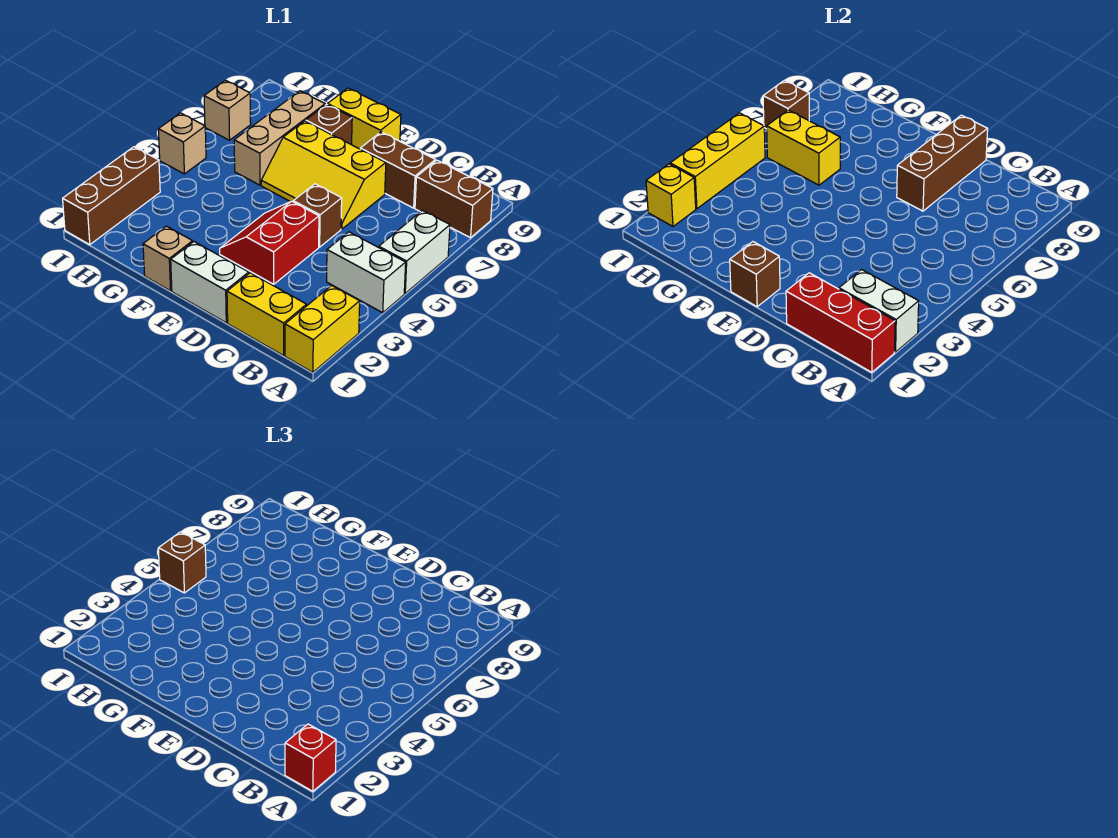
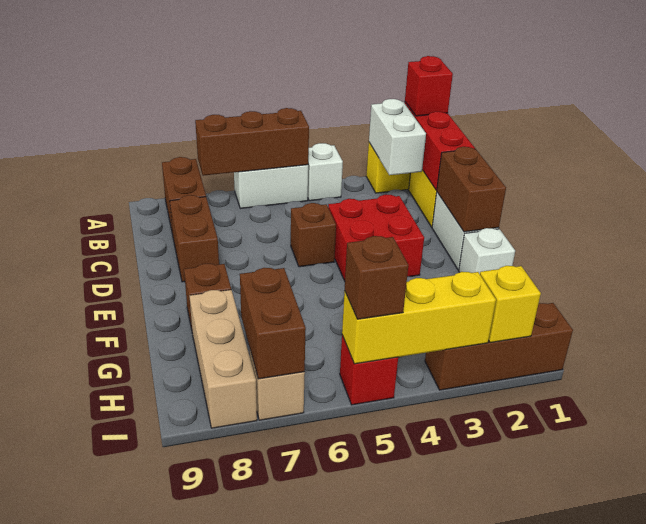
white brick A4:B4 level 1 -> white brick A4 level 1
red slope D3:E4 level 1 top D -> red brick D3:E4 level 1
yellow slope D6:F7 level 1 top 7 -> none
brown brick D7:D9 level 2 -> brown brick A5:A7 level 2
brown brick E1 level 2 -> brown brick D1:E1 level 2
yellow brick E9:F9 level 1 -> none
tan brick F1 level 1 -> white brick F1 level 1
tan brick G6:G8 level 1 -> tan brick G8:I8 level 1
yellow brick G6:H6 level 2 -> none
tan brick I5 level 1 -> red brick I5 level 1
brown brick I7 level 2 -> brown brick H7:I7 level 2

